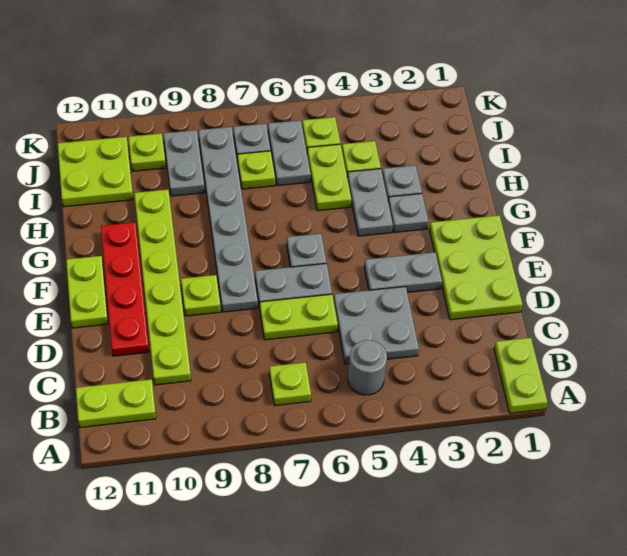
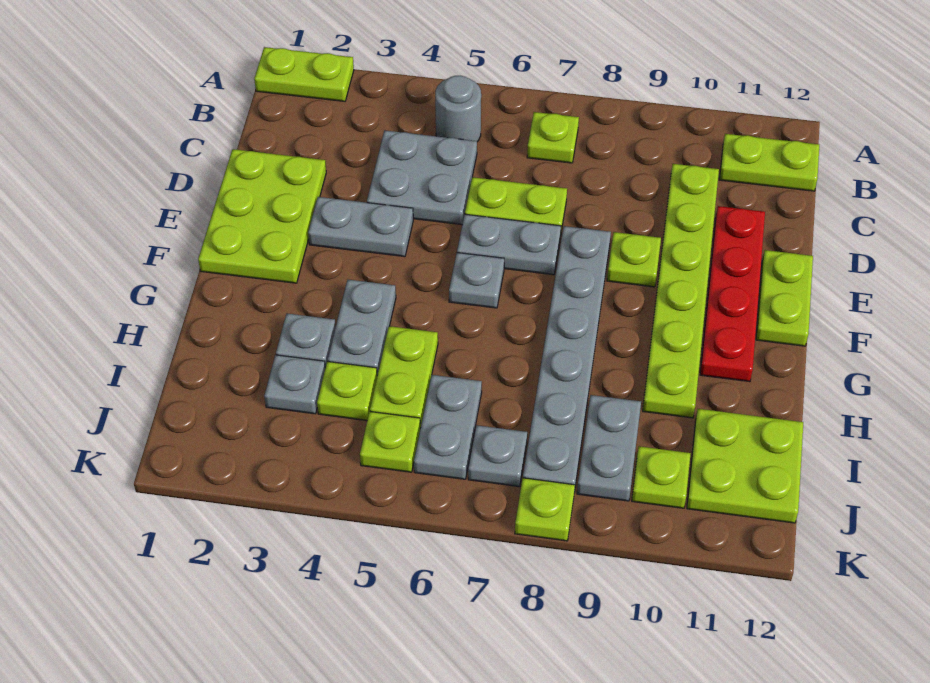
lime plate A1:B1 level 1 -> lime plate A1:A2 level 1
grey plate G3 level 1 -> grey plate I3 level 1
lime plate I7 level 1 -> lime plate K8 level 1

